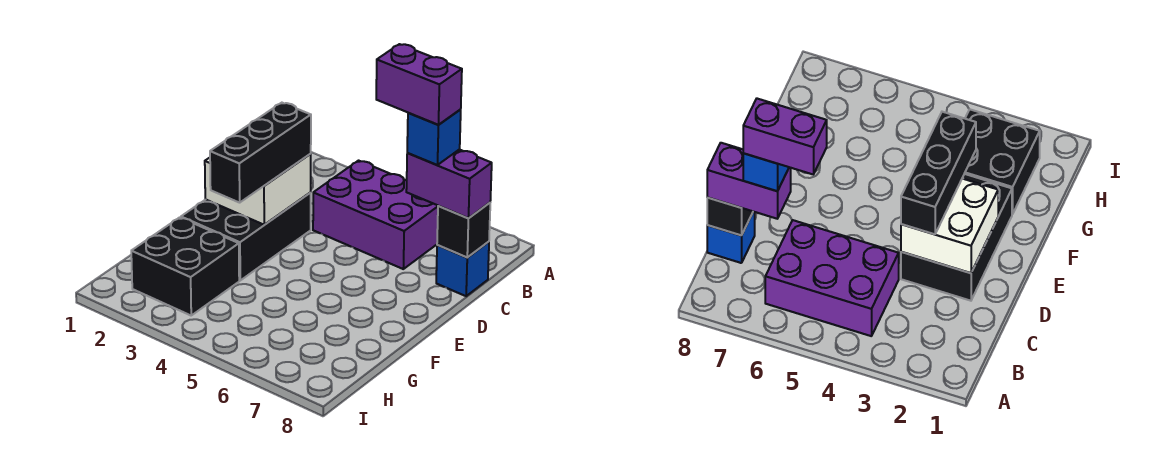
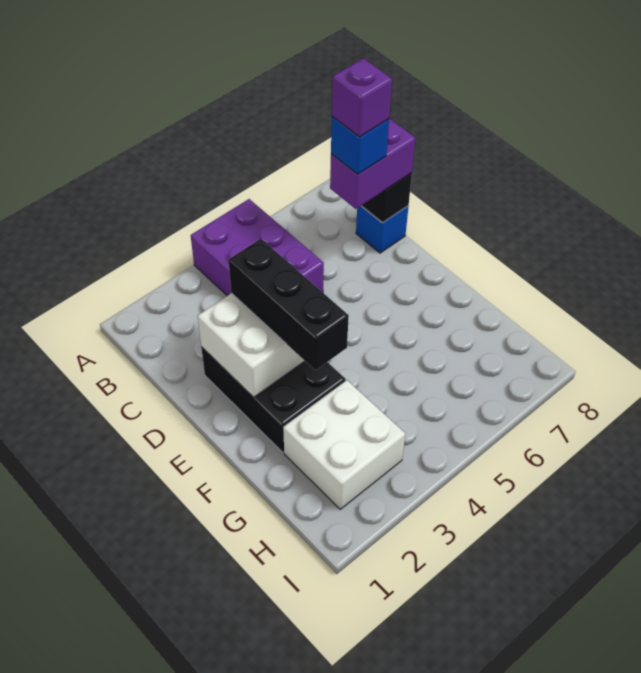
purple brick B4:C6 level 1 -> purple brick A4:C5 level 1
purple brick C6:C7 level 5 -> purple brick C7 level 5
black brick G2:H3 level 1 -> white brick G2:H3 level 1

